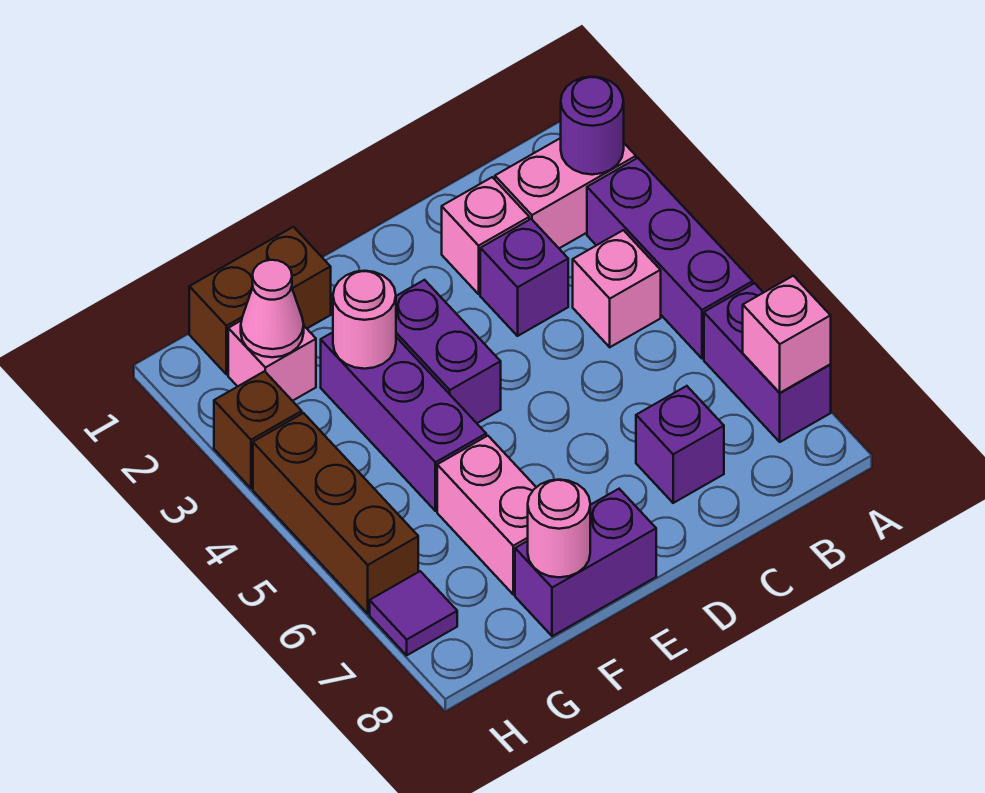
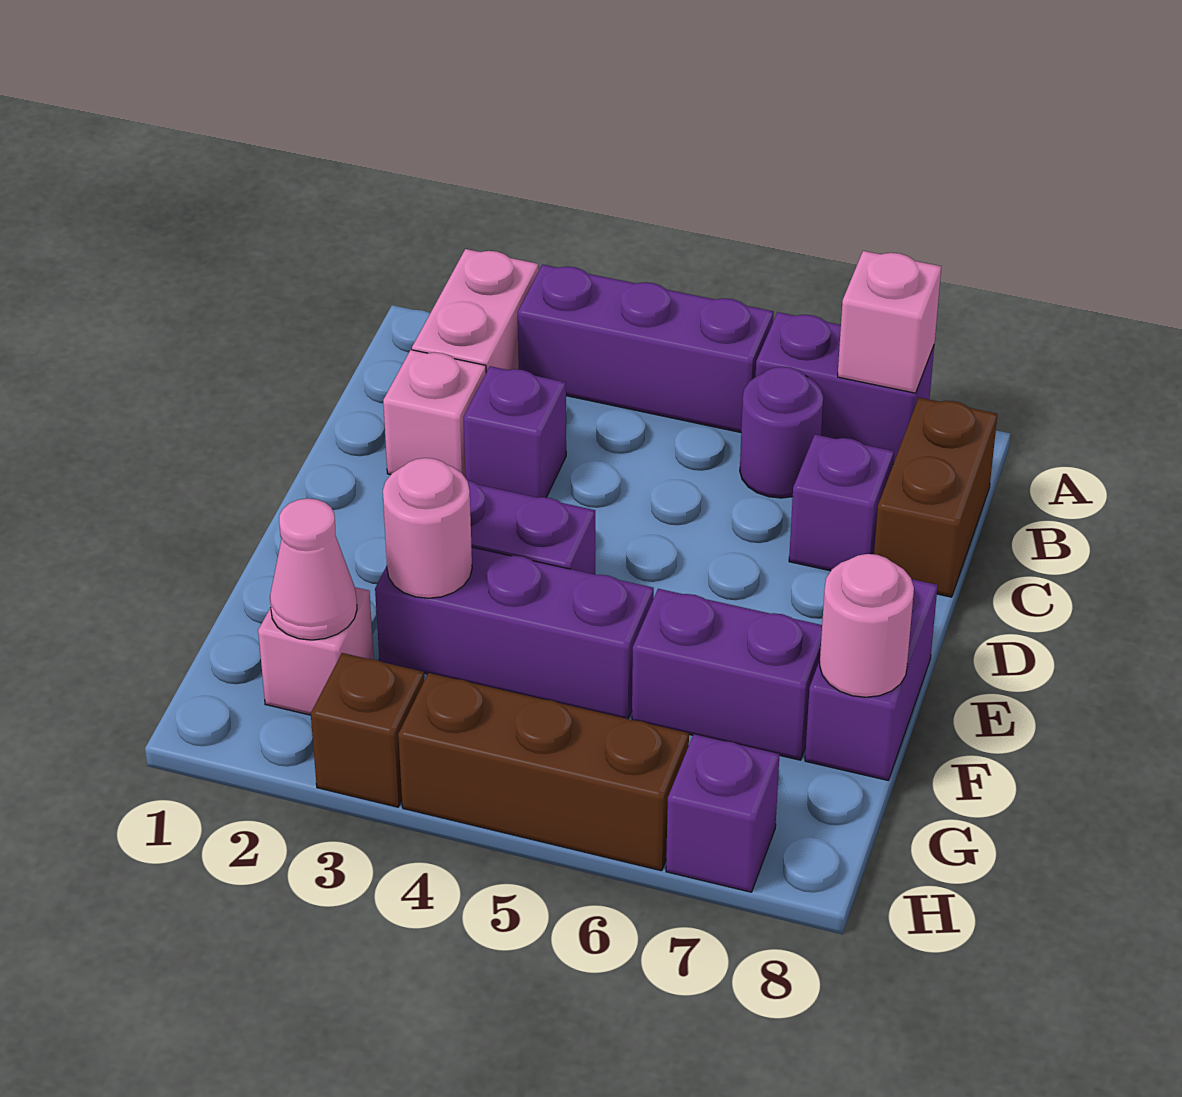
purple round brick A2 level 2 -> purple round brick B6 level 1
pink brick B4 level 1 -> none
brown brick F1:G1 level 1 -> brown brick B8:C8 level 1
pink brick F6:F7 level 1 -> purple brick F6:F7 level 1
purple tile H7 level 1 -> purple brick H7 level 1

